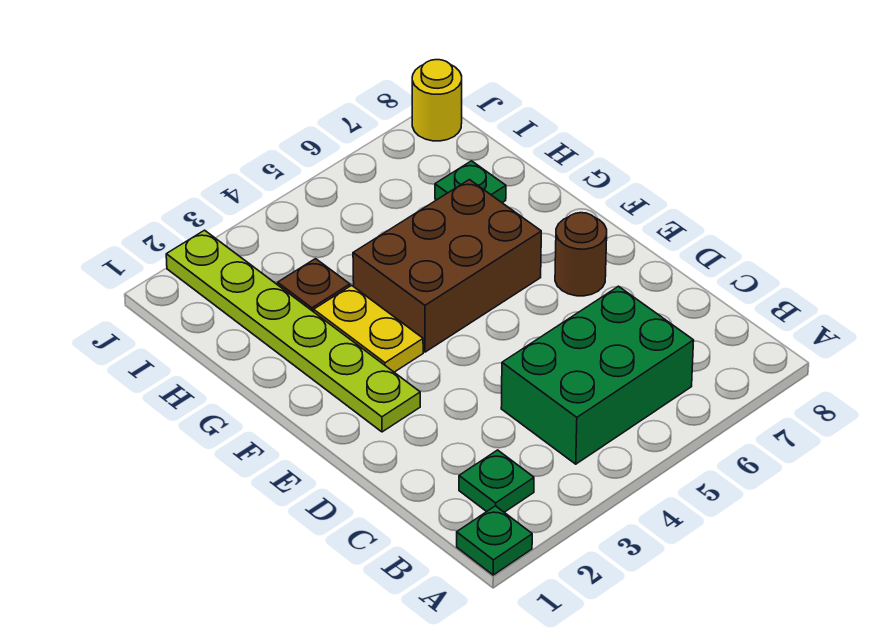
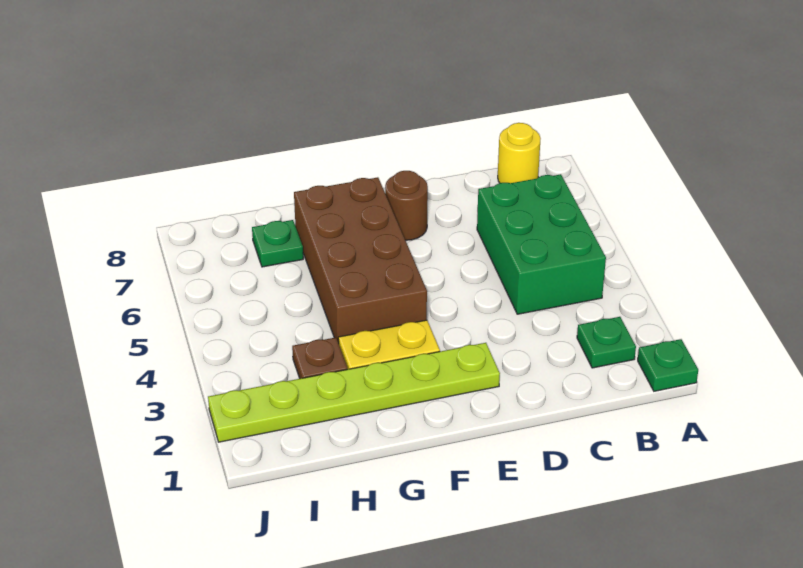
brown brick F4:G6 level 1 -> brown brick F4:G7 level 1
yellow round brick J8 level 1 -> yellow round brick B8 level 1

